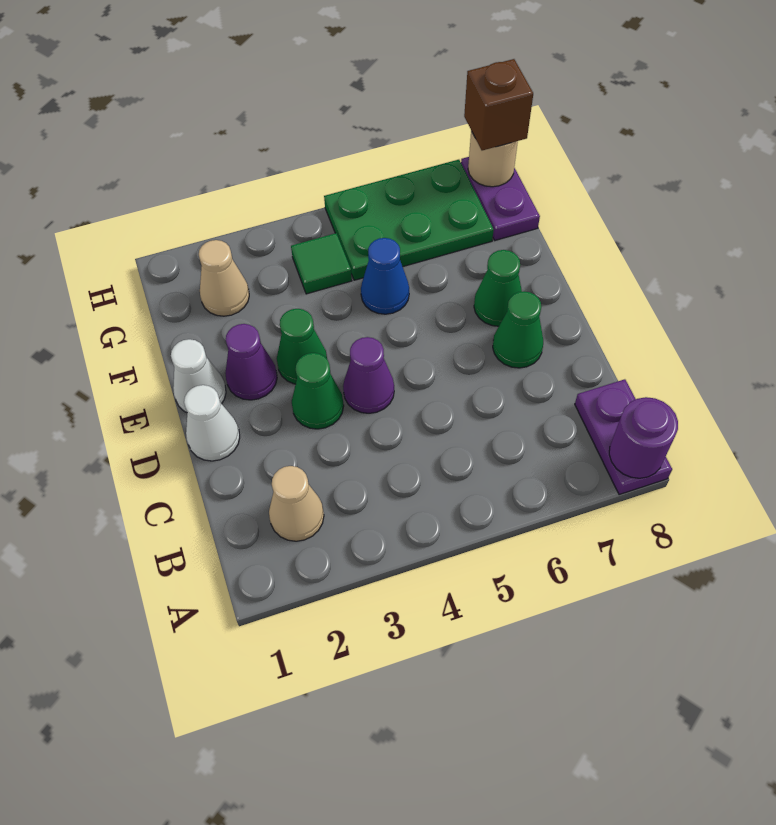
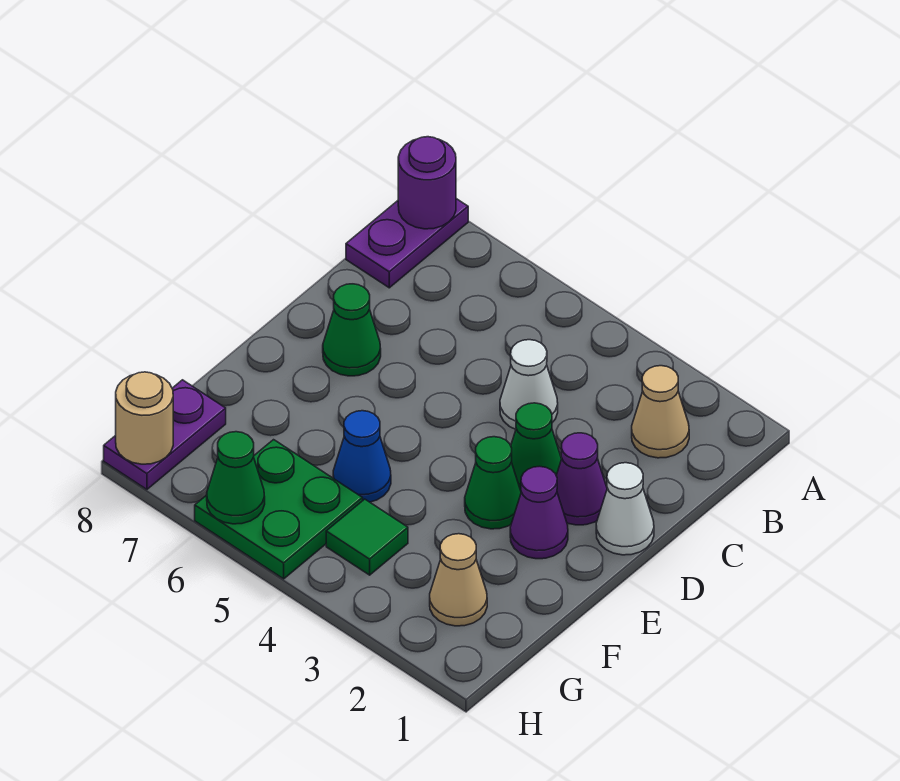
purple cone D4 level 1 -> purple cone D2 level 1
white cone E1 level 1 -> white cone C4 level 1
green cone E7 level 1 -> green cone H6 level 2
green plate G5:H7 level 1 -> green plate G5:H6 level 1
brown brick H8 level 3 -> none

